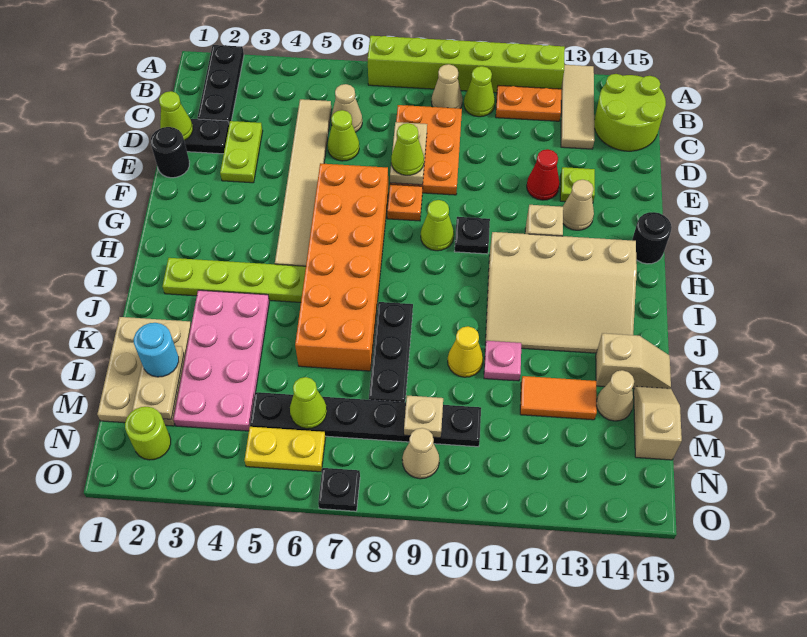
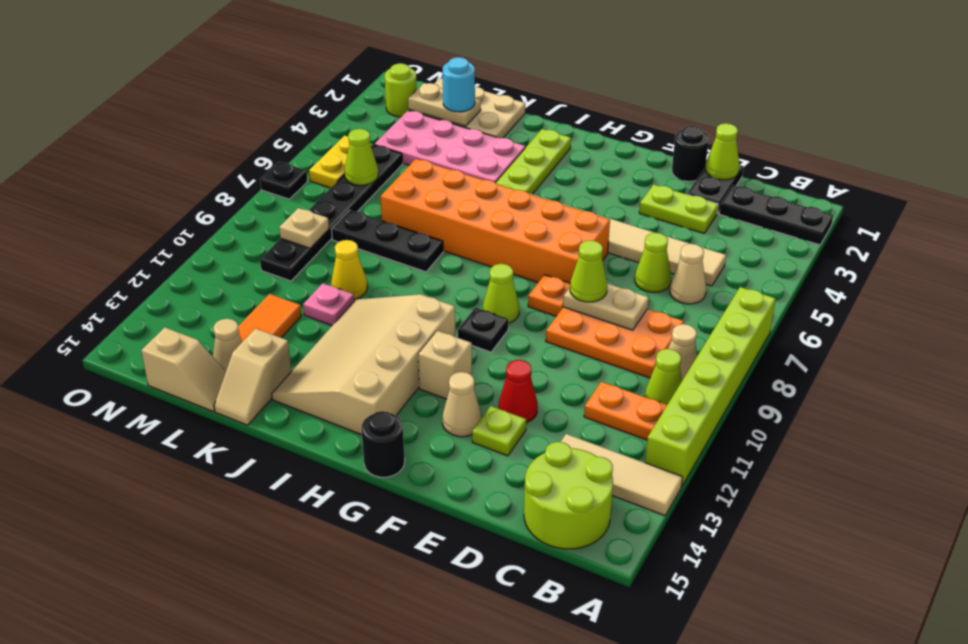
orange plate B11:B12 level 1 -> orange plate B11:C11 level 1
tan cone N9 level 1 -> none

